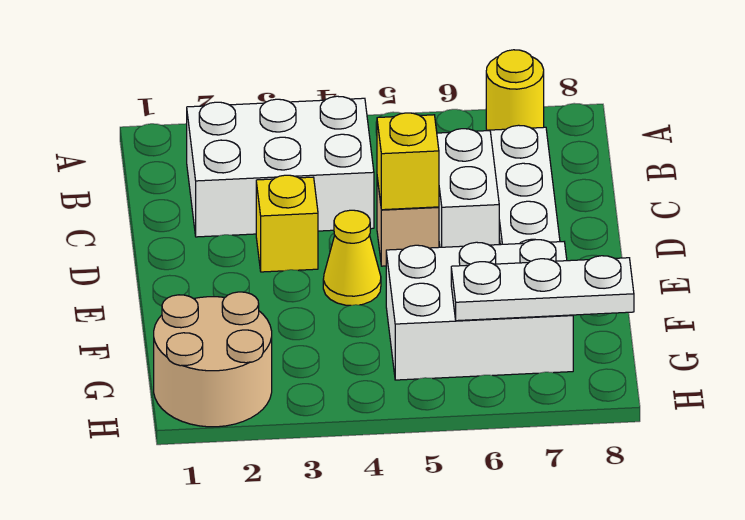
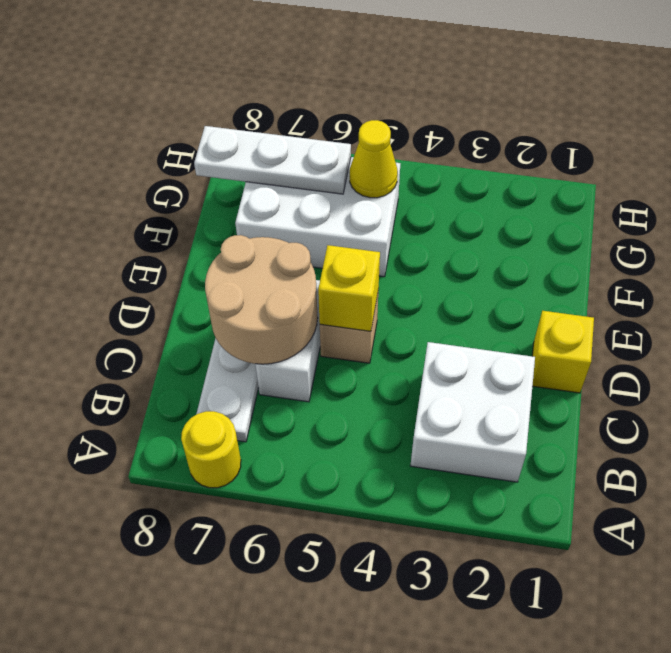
white brick B2:C4 level 1 -> white brick B2:C3 level 1
yellow brick D3 level 1 -> yellow brick D1 level 1
yellow cone E4 level 1 -> yellow cone G5 level 2
tan round brick G1:H2 level 1 -> tan round brick C6:D7 level 2

